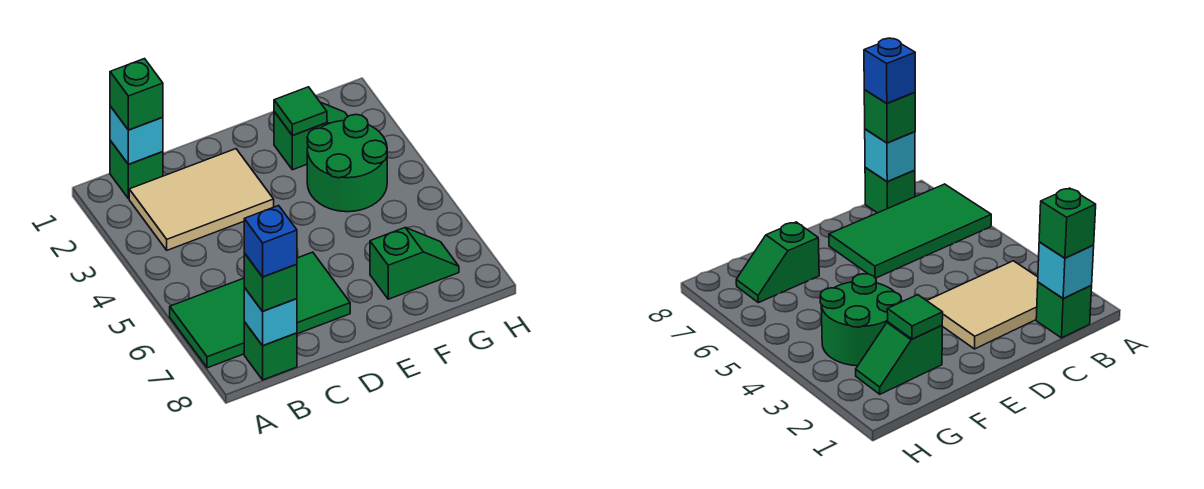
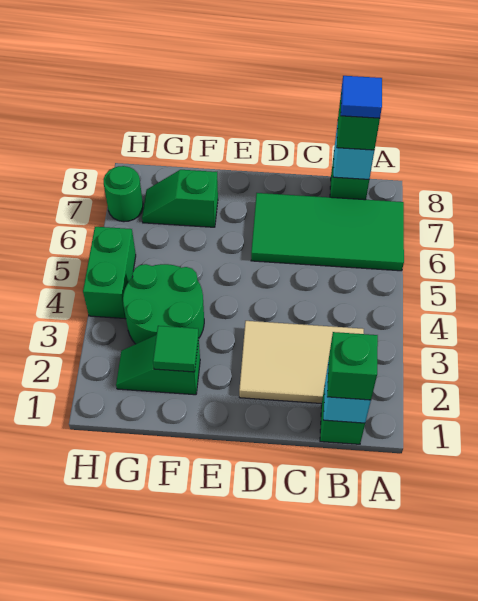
blue brick B8 level 4 -> blue tile B8 level 4
none -> green brick H4:H5 level 1
none -> green round brick H7 level 1

